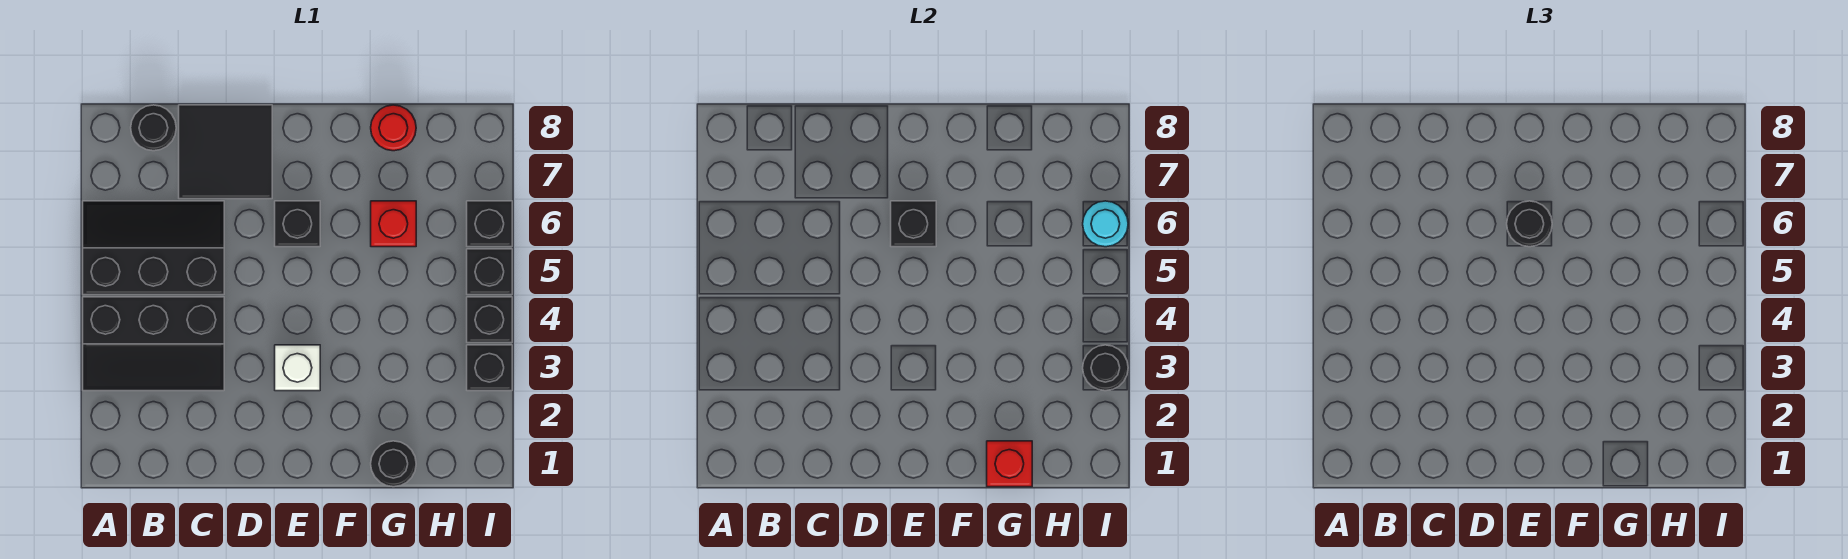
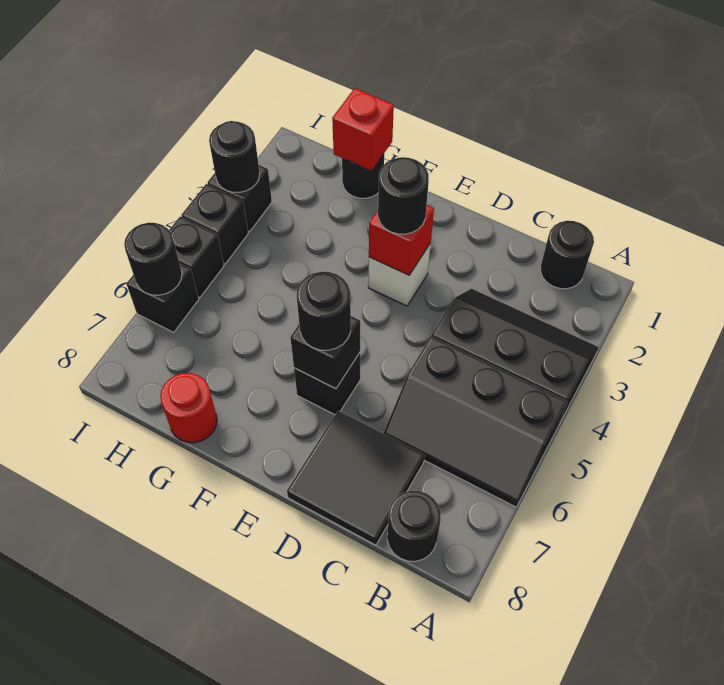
none -> black round brick B1 level 1
none -> black round brick E3 level 3
red brick G6 level 1 -> red brick E3 level 2
cyan round brick I6 level 2 -> black round brick I6 level 2

